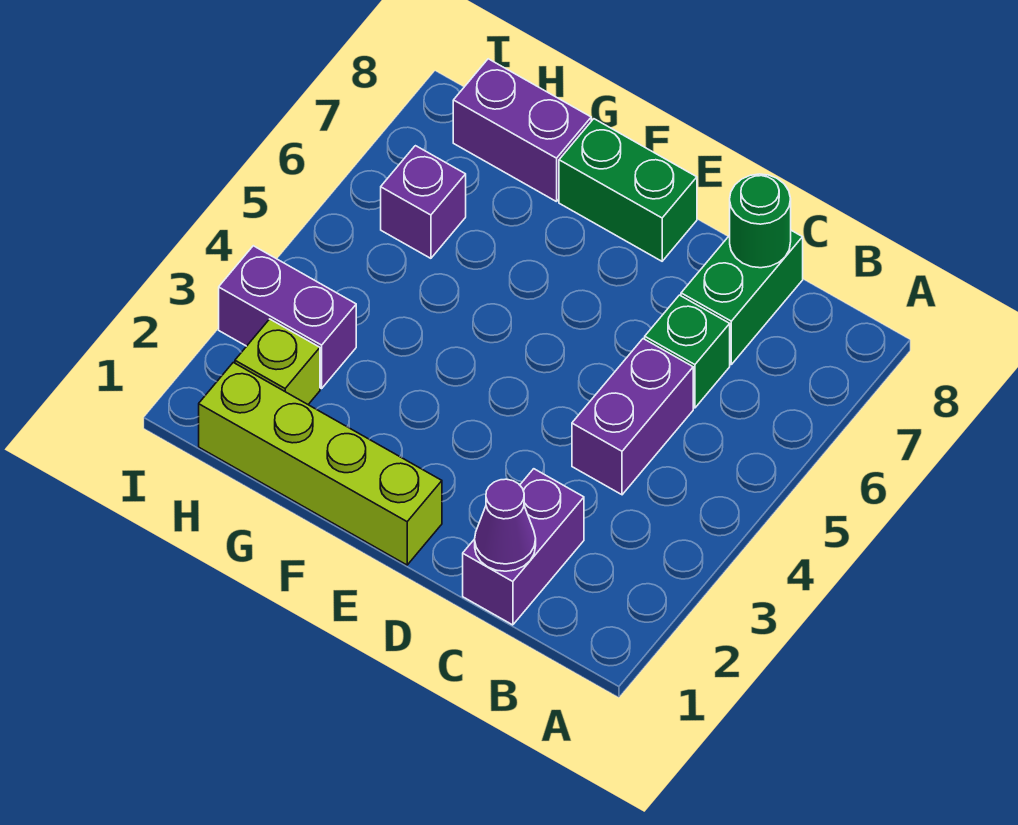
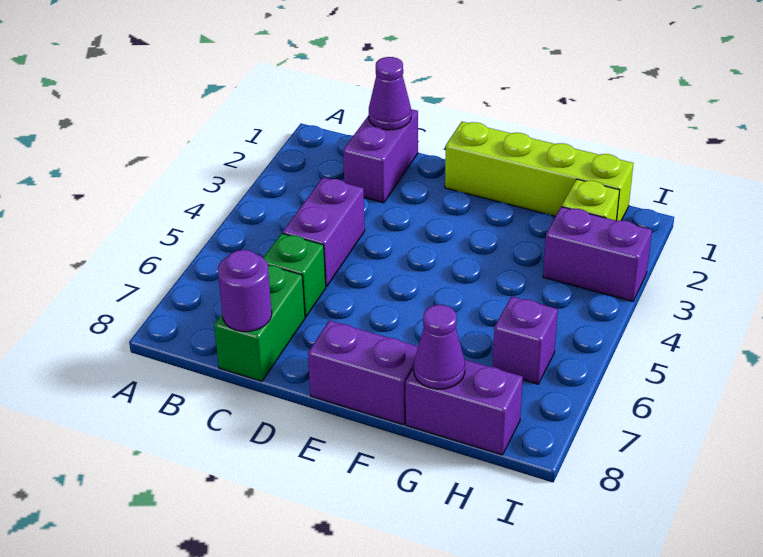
green round brick C8 level 2 -> purple round brick C8 level 2
green brick E8:F8 level 1 -> purple brick E8:F8 level 1
none -> purple cone G8 level 2

